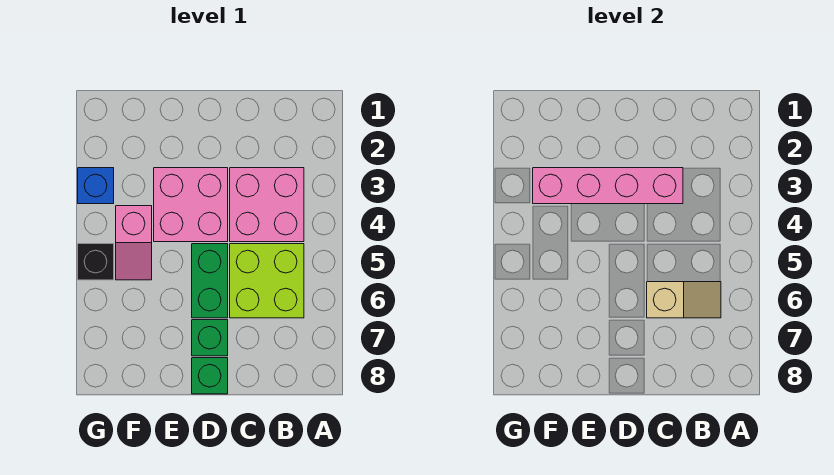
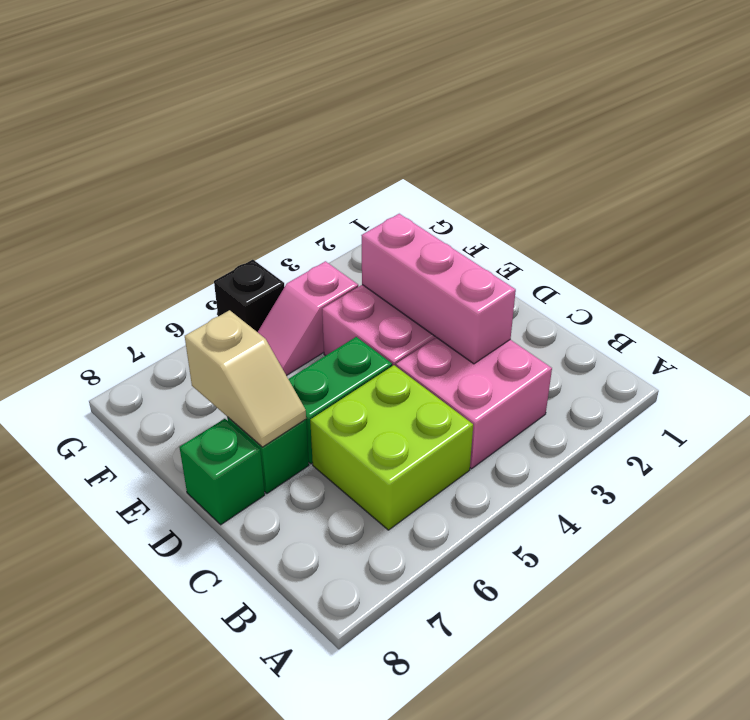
tan slope B6:C6 level 2 top C -> tan slope D7:E7 level 2 top E
pink brick C3:F3 level 2 -> pink brick C3:E3 level 2
blue brick G3 level 1 -> none

